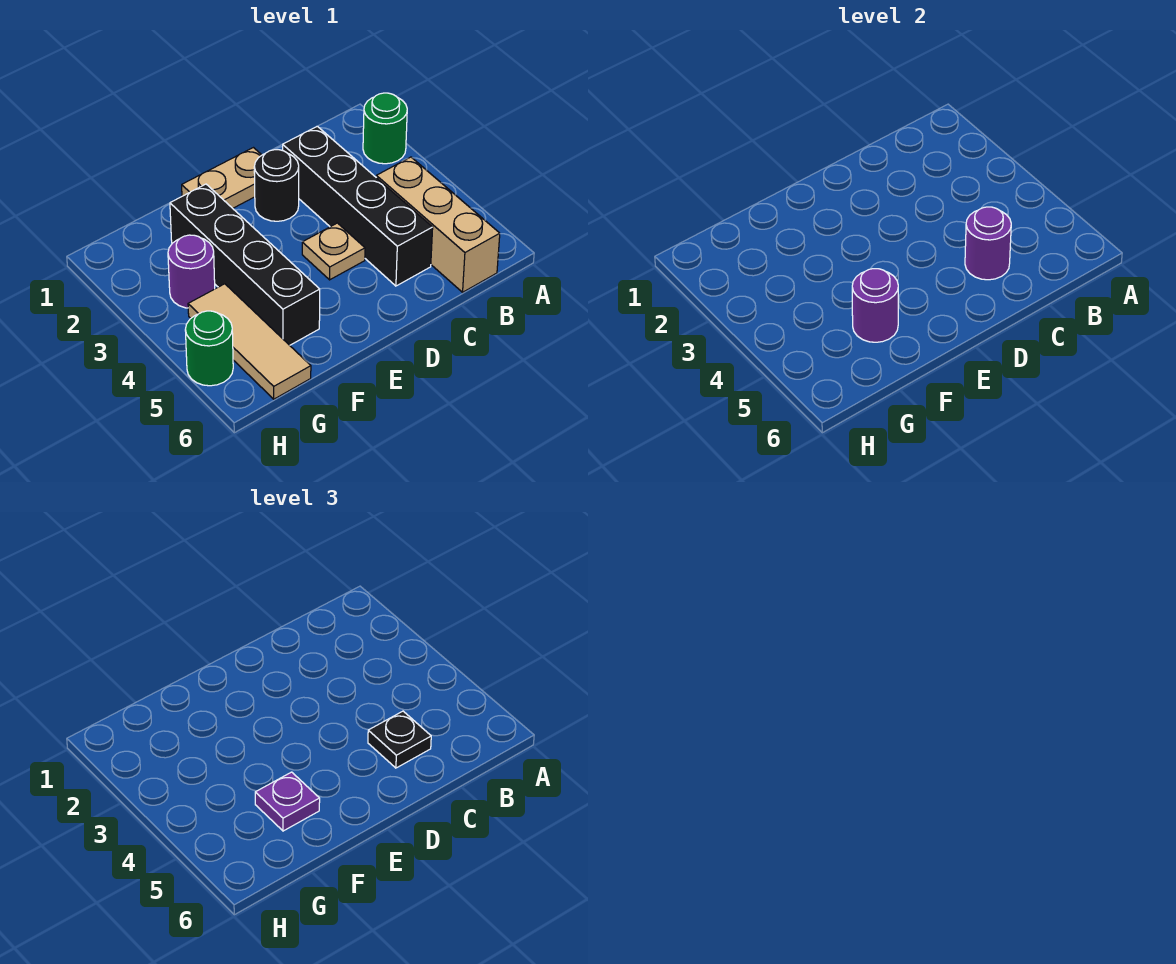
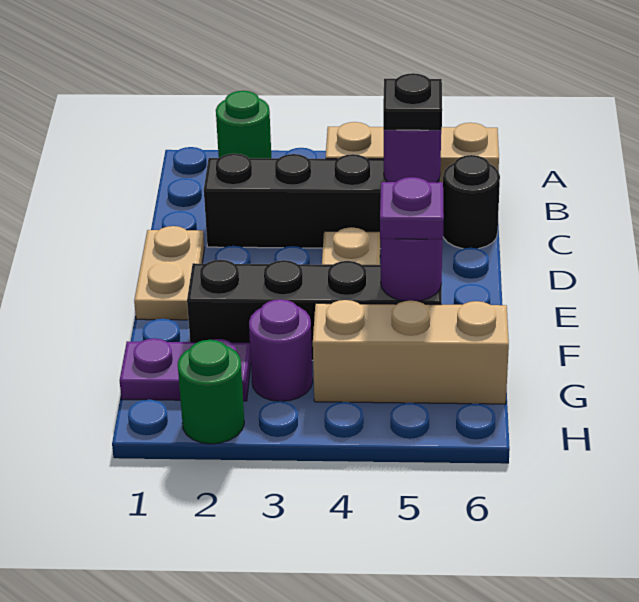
black round brick D2 level 1 -> black round brick C6 level 1
none -> purple plate G1:G2 level 1
tan tile G4:G6 level 1 -> tan brick G4:G6 level 1
green round brick H5 level 1 -> green round brick H2 level 1

